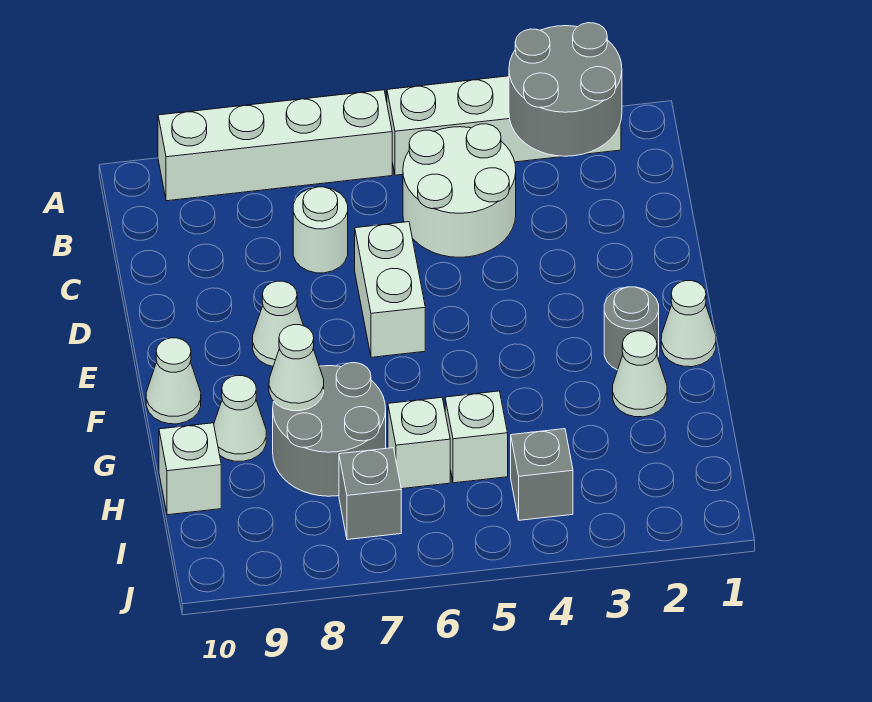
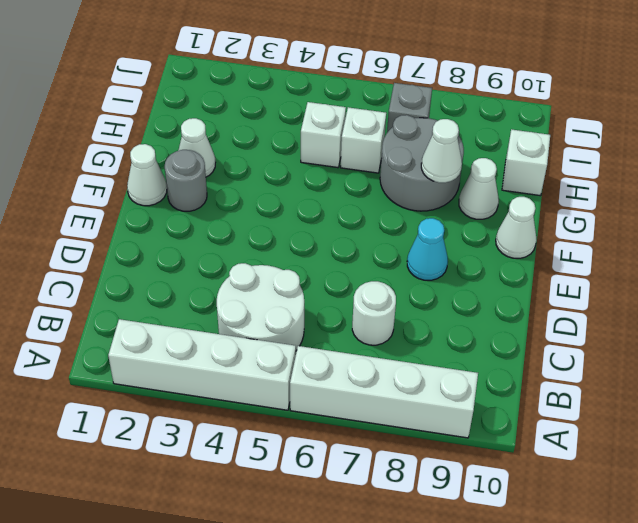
grey round brick A2:B3 level 2 -> none
white brick D6:E6 level 1 -> none
white cone E8 level 1 -> cyan cone E8 level 1
grey brick I4 level 1 -> none

